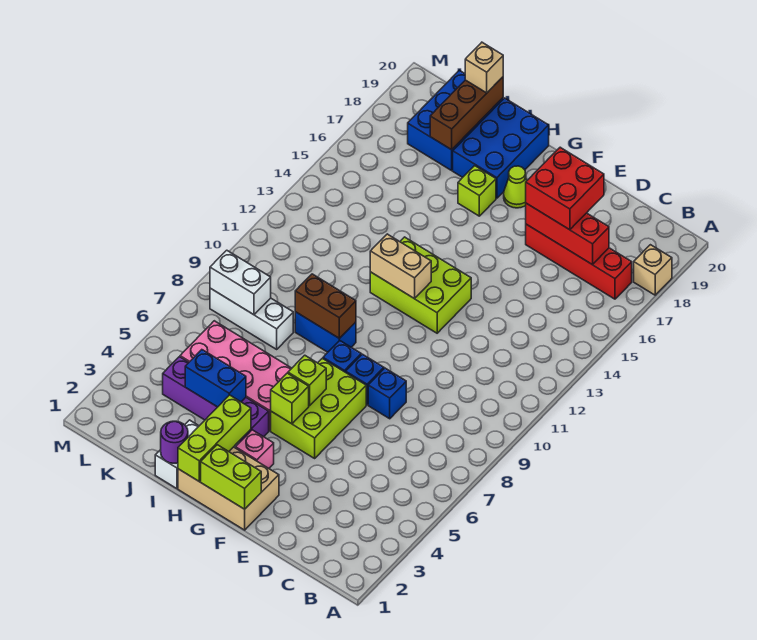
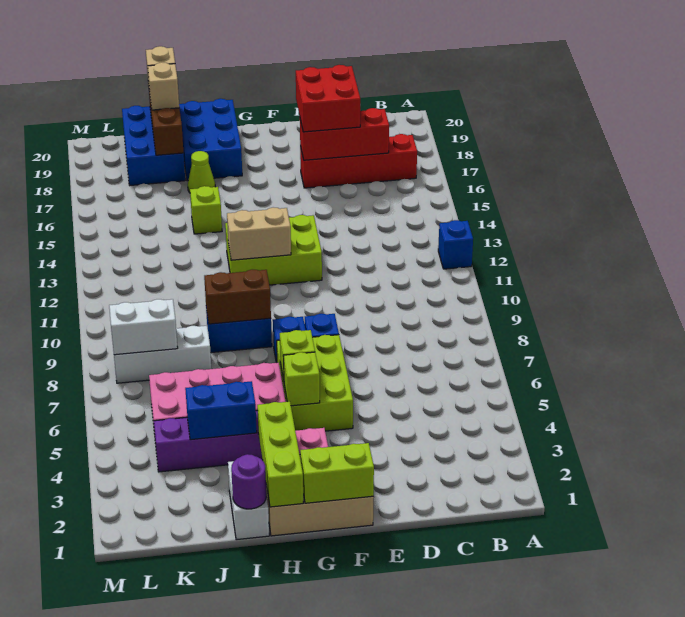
tan brick A18 level 1 -> tan brick J19 level 3
blue brick E8 level 1 -> blue brick A12 level 1
lime cone G18 level 1 -> lime cone I17 level 1
lime brick H17 level 1 -> lime brick I15 level 1

